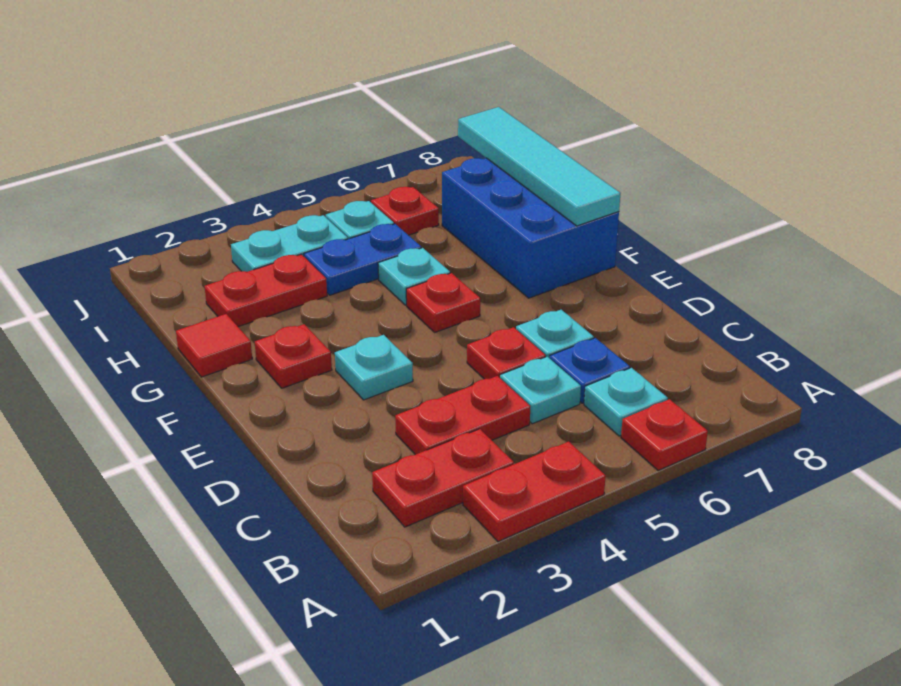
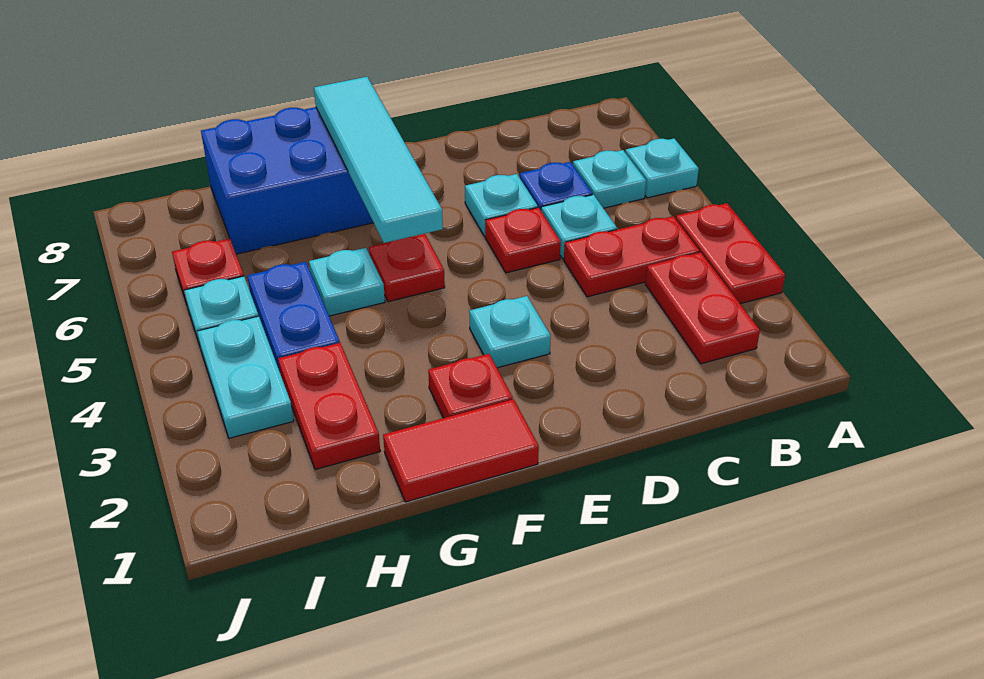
red plate A6 level 1 -> cyan plate A6 level 1
red plate C3:C4 level 1 -> red plate B4:C4 level 1
cyan tile F8:I8 level 2 -> cyan tile F5:F8 level 2
red tile G1 level 1 -> red tile F1:G1 level 1

